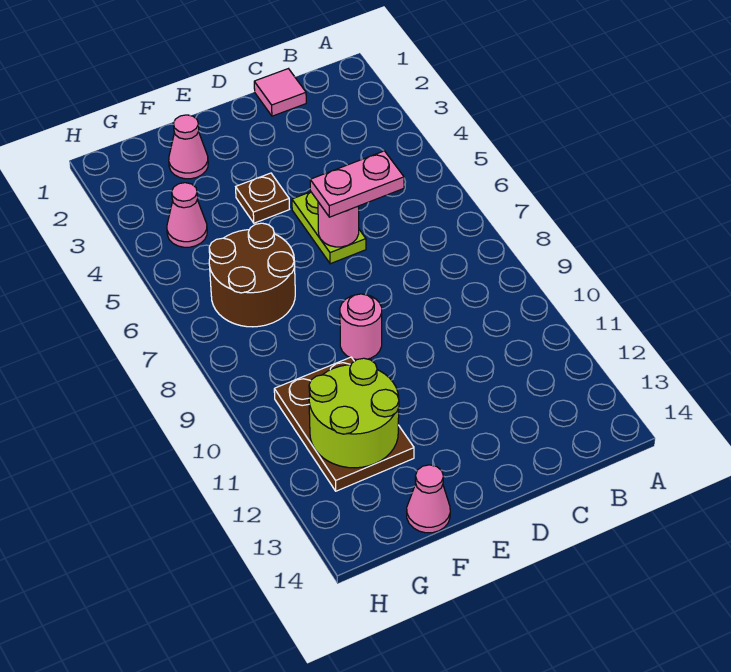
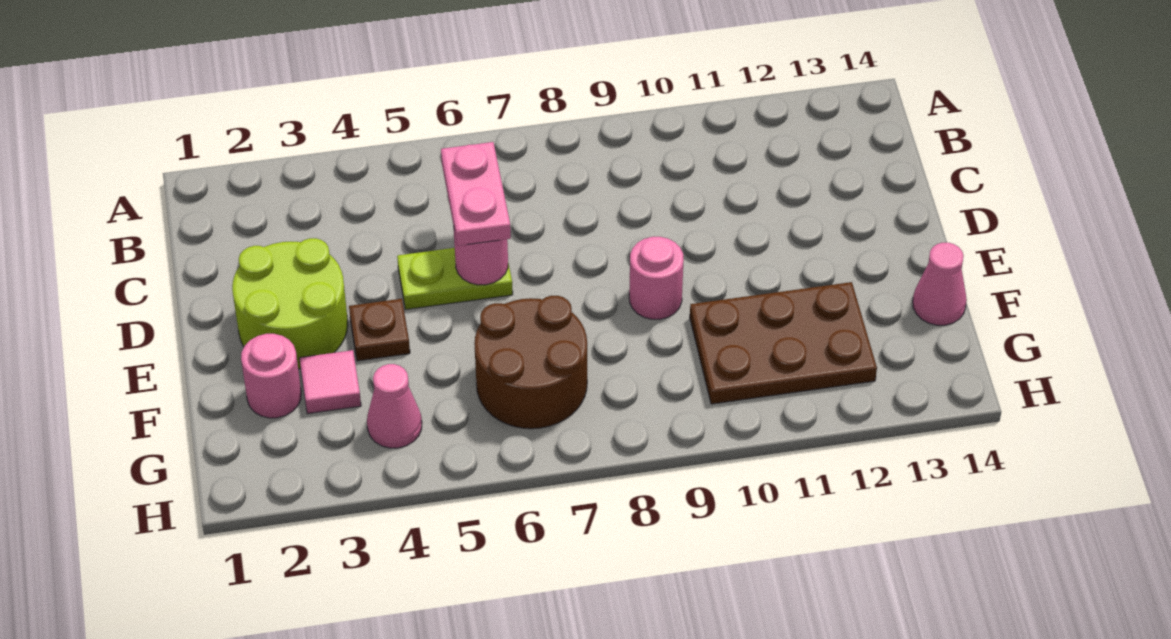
pink tile C1 level 1 -> pink tile F3 level 1
pink cone F2 level 1 -> pink round brick F2 level 1
lime round brick F11:G12 level 2 -> lime round brick D2:E3 level 1

